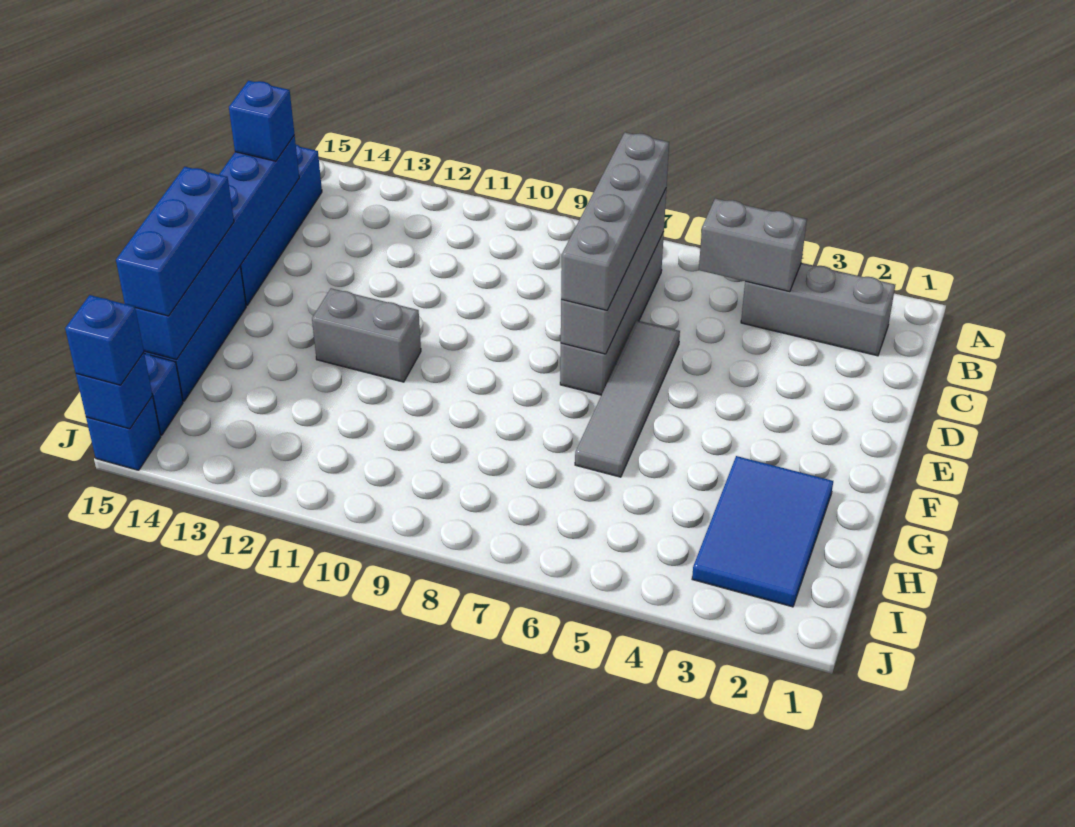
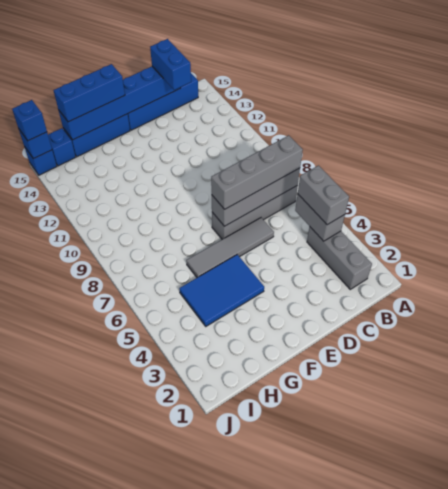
blue brick C15 level 3 -> blue brick C14:C15 level 3
grey brick F11:F12 level 1 -> grey brick B4:B5 level 3
blue tile G2:I3 level 1 -> blue tile F4:H5 level 1

